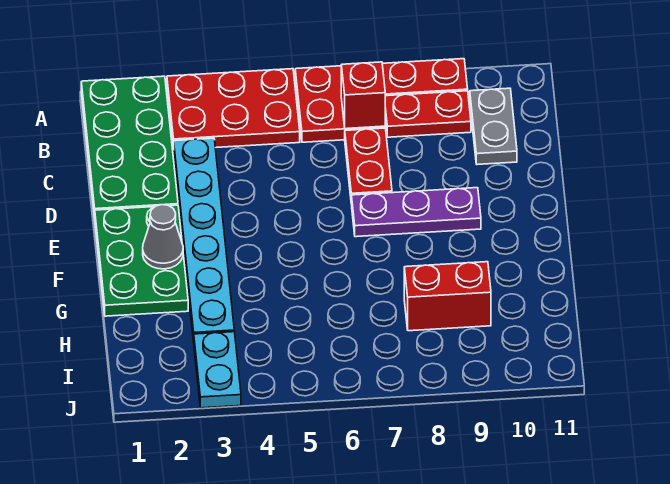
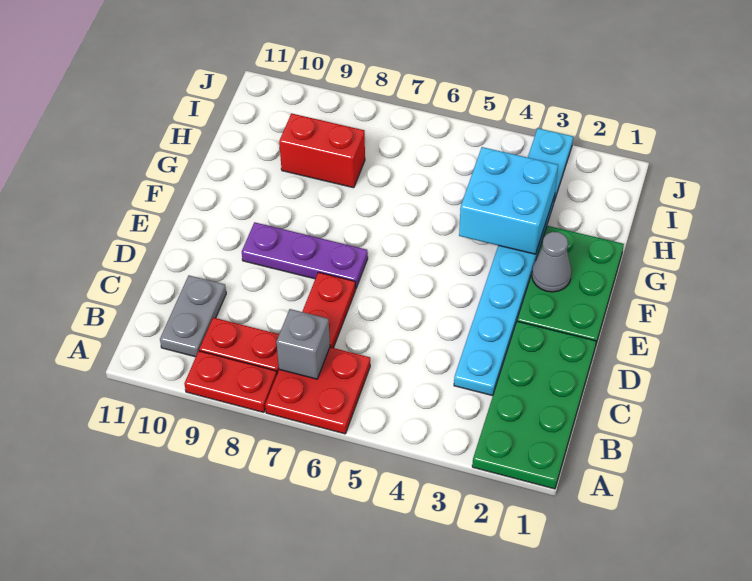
red plate A3:B5 level 1 -> none
red brick B7 level 2 -> grey brick B7 level 2
none -> cyan brick G3:H4 level 2

